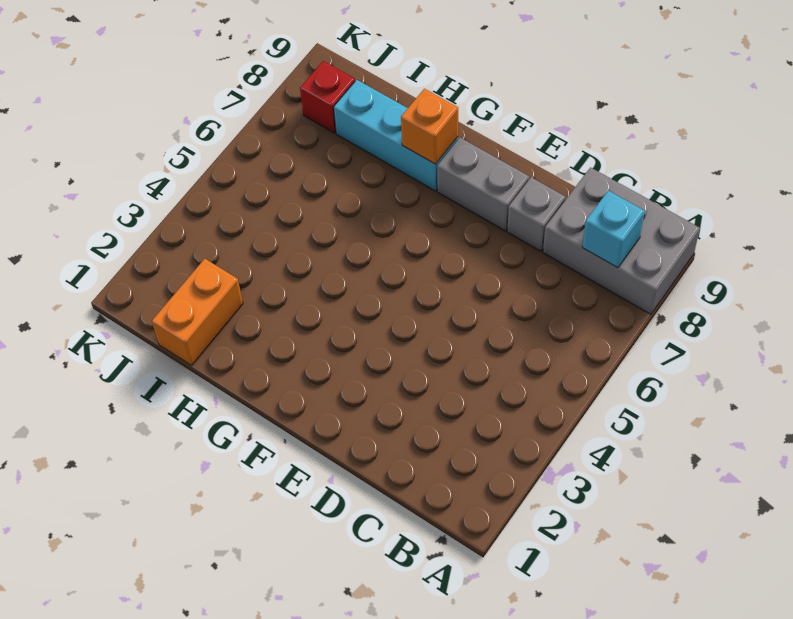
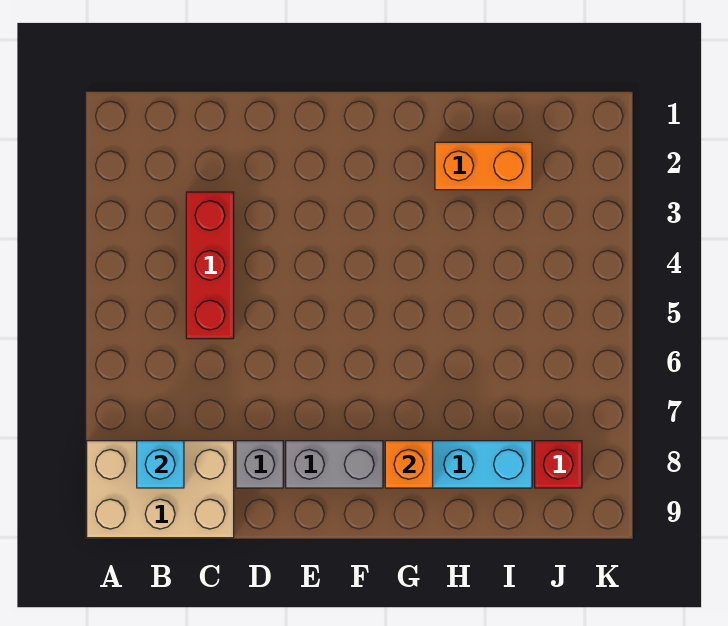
grey brick A8:C9 level 1 -> tan brick A8:C9 level 1
none -> red brick C3:C5 level 1
orange brick I1:I2 level 1 -> orange brick H2:I2 level 1

